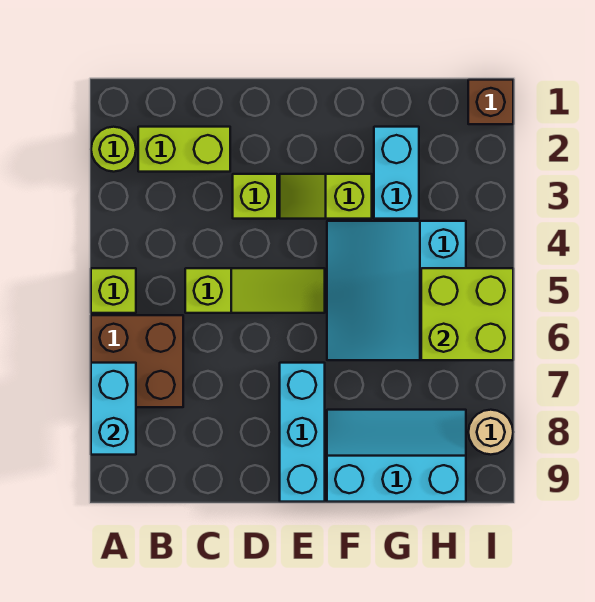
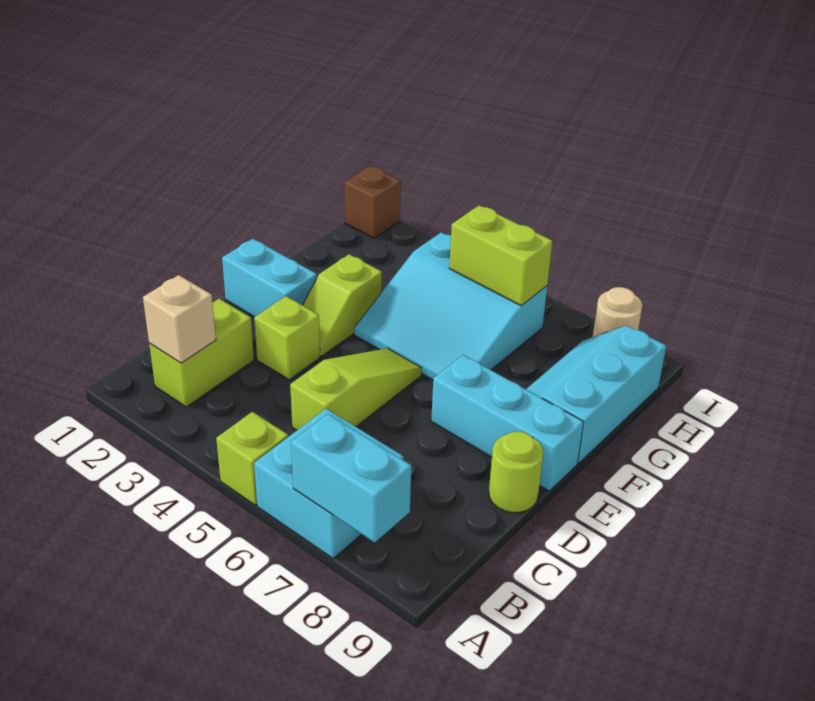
lime round brick A2 level 1 -> lime round brick D9 level 1
brown brick A6:B7 level 1 -> cyan brick A6:B7 level 1
none -> tan brick B2 level 2
cyan brick G2:G3 level 1 -> cyan brick E1:E2 level 1
lime brick H5:I6 level 2 -> lime brick H5:H6 level 2

